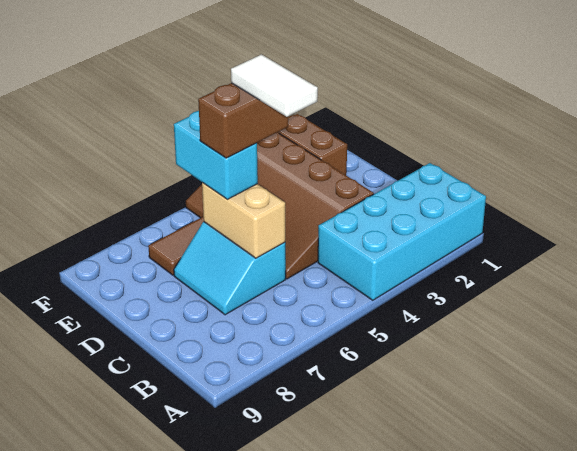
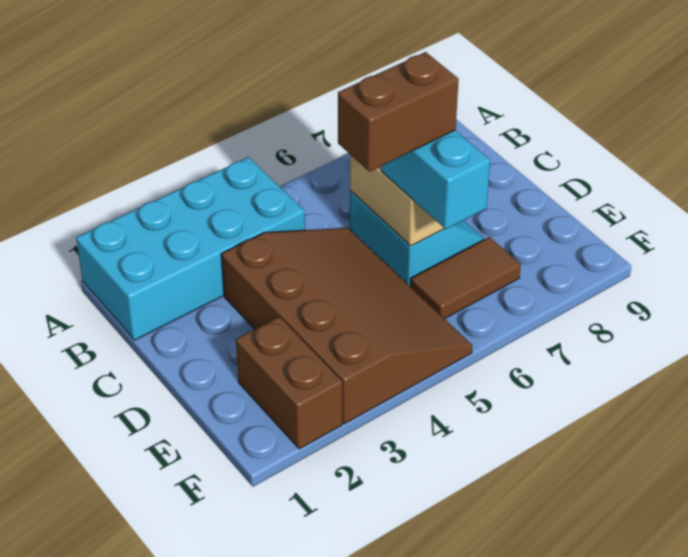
white tile C5:D5 level 5 -> none

